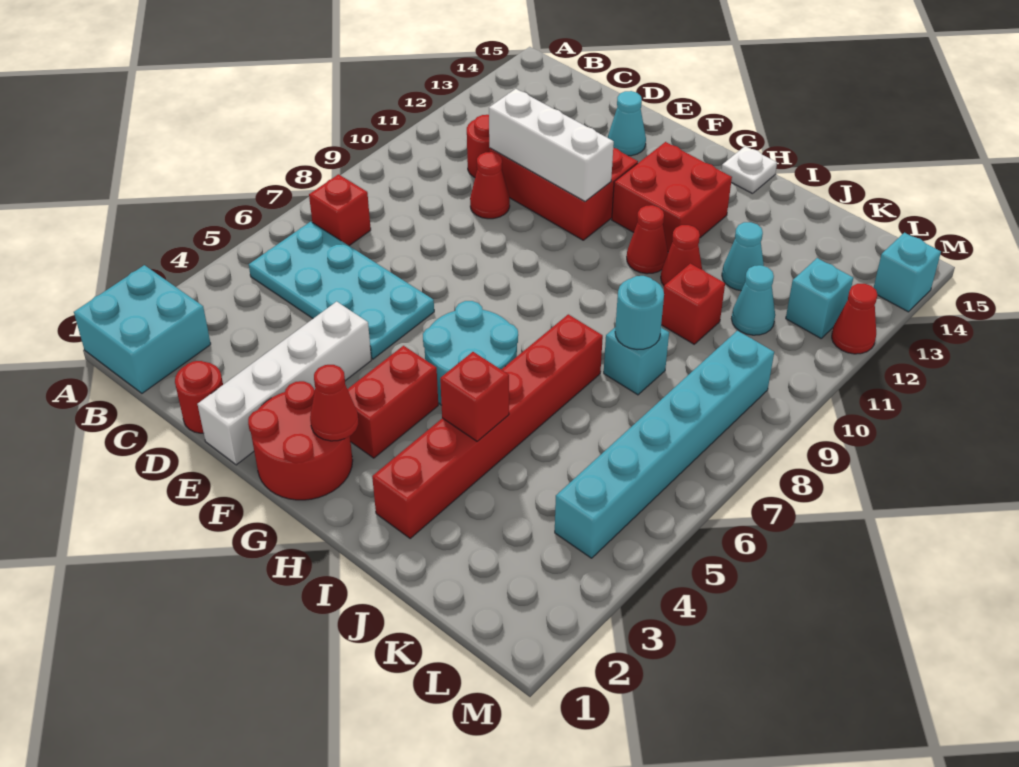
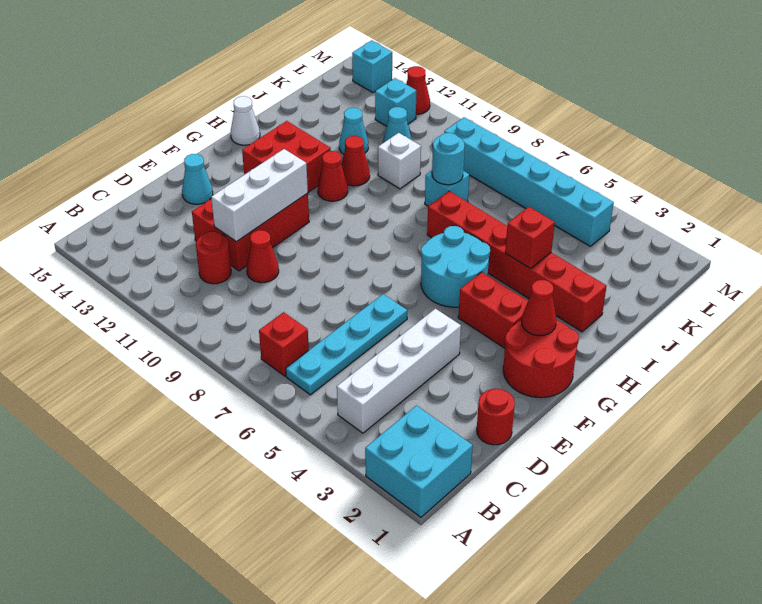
cyan plate B5:E6 level 1 -> cyan plate B6:E6 level 1
white brick E1:E4 level 1 -> white brick B4:E4 level 1
white plate H15 level 1 -> white cone H15 level 1
red brick J10 level 1 -> white brick J10 level 1

